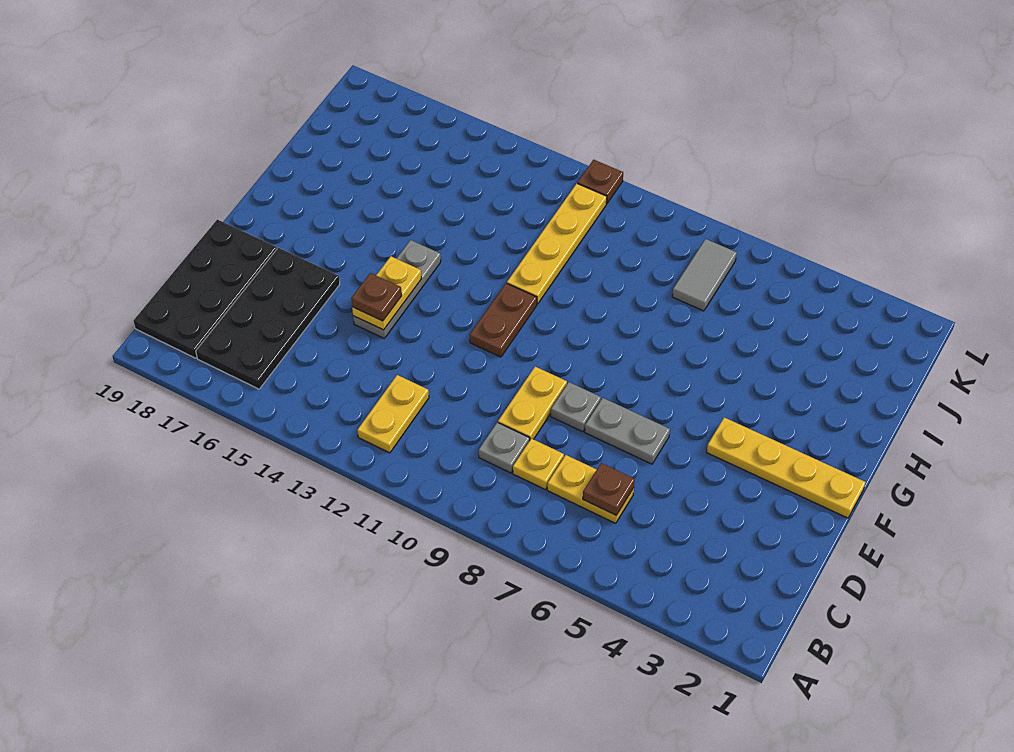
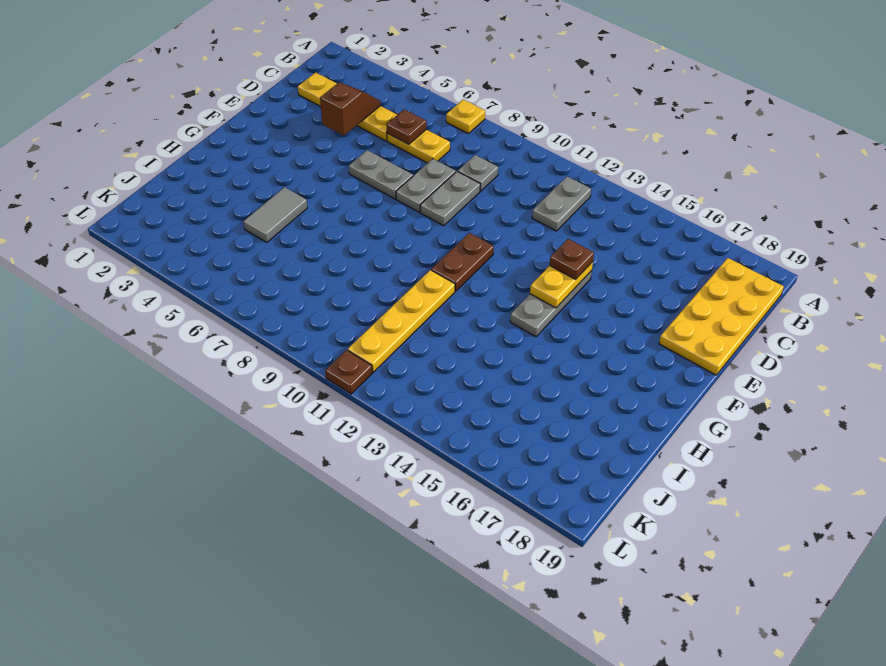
yellow plate B12:C12 level 1 -> grey plate B12:C12 level 1
black plate B16:E17 level 1 -> none
black plate B18:E19 level 1 -> yellow plate B18:E19 level 1
none -> brown slope C4:D4 level 2 top D
yellow plate C8 level 1 -> yellow plate A7 level 1
yellow plate D9:E9 level 1 -> grey plate D9:E9 level 1
grey plate E8 level 1 -> grey plate D8:E8 level 1
yellow plate F1:F4 level 1 -> yellow plate C2:C5 level 1
grey tile J7:K7 level 1 -> grey tile H5:I5 level 1

